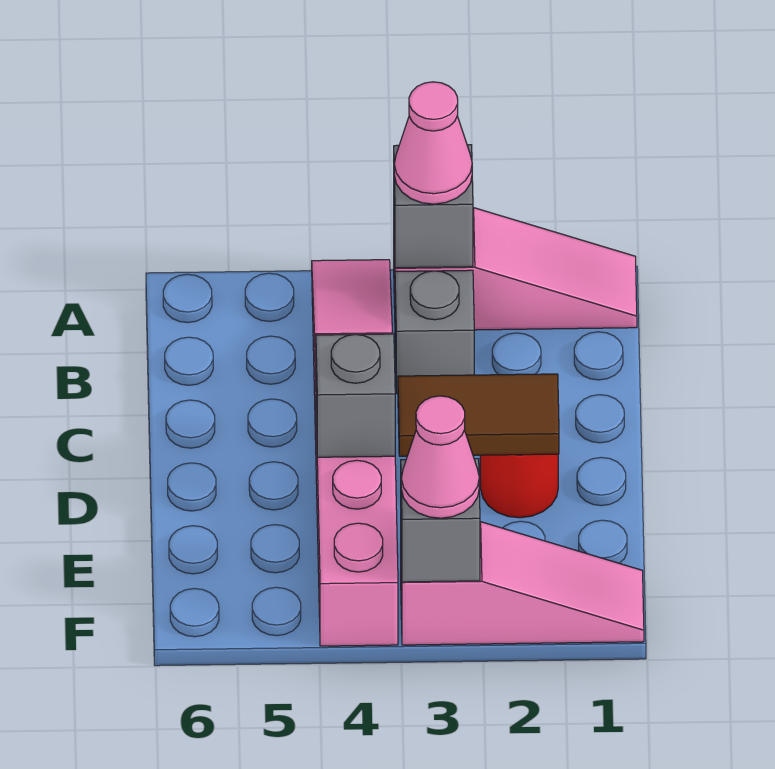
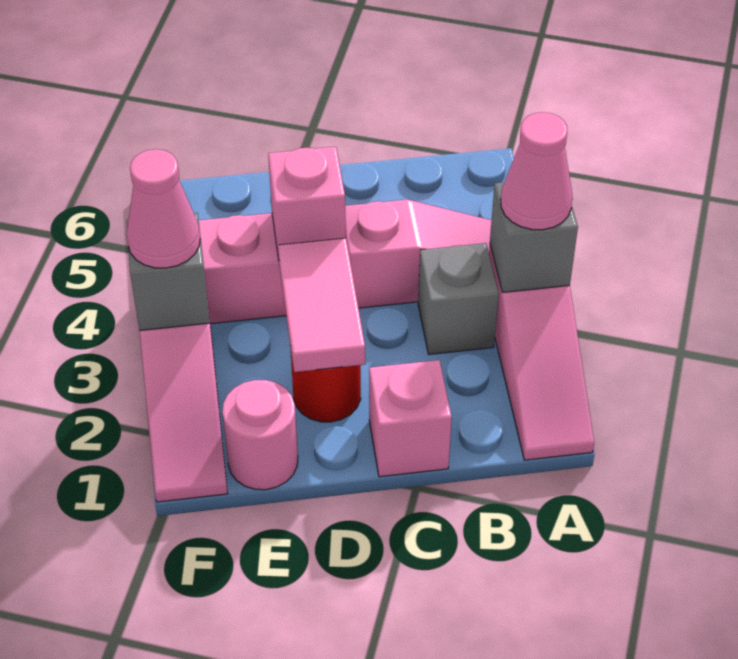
none -> pink brick C1 level 1
brown tile D2:D3 level 2 -> pink tile D2:D3 level 2
grey brick D4 level 2 -> pink brick D4 level 2
none -> pink round brick E1 level 1

